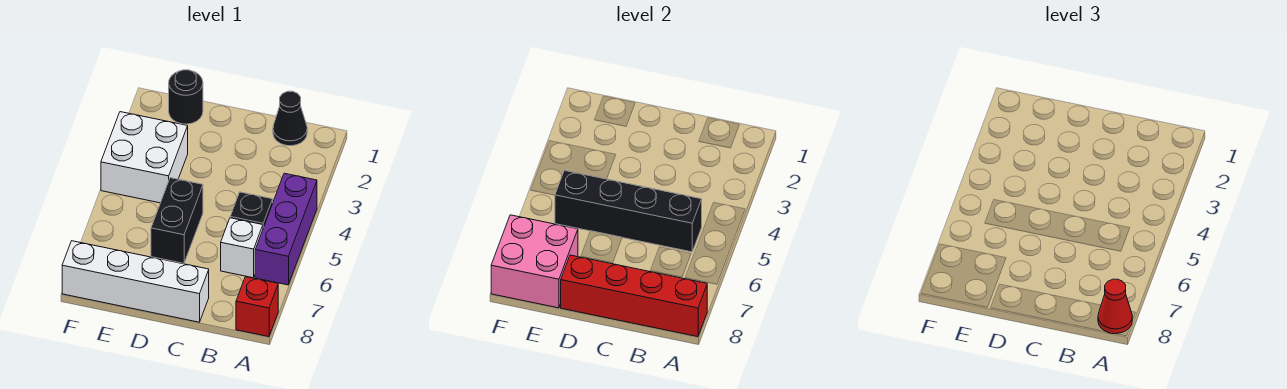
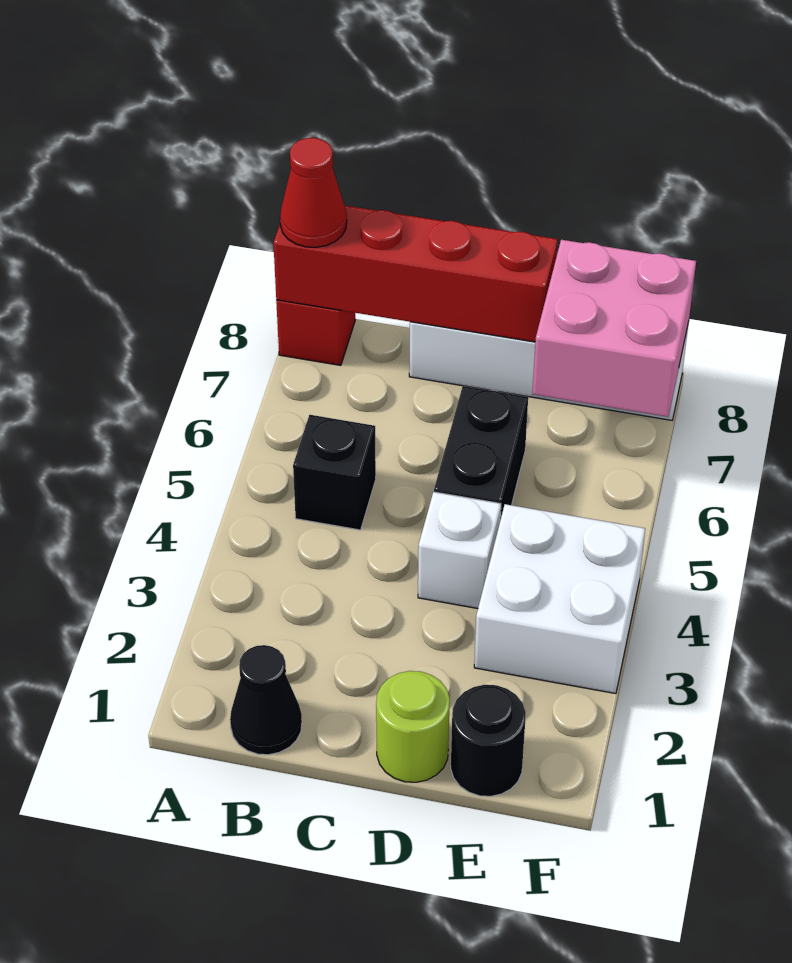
purple brick A4:A6 level 1 -> none
black brick B5:E5 level 2 -> none
white brick B6 level 1 -> white brick D4 level 1
none -> lime round brick D1 level 1

